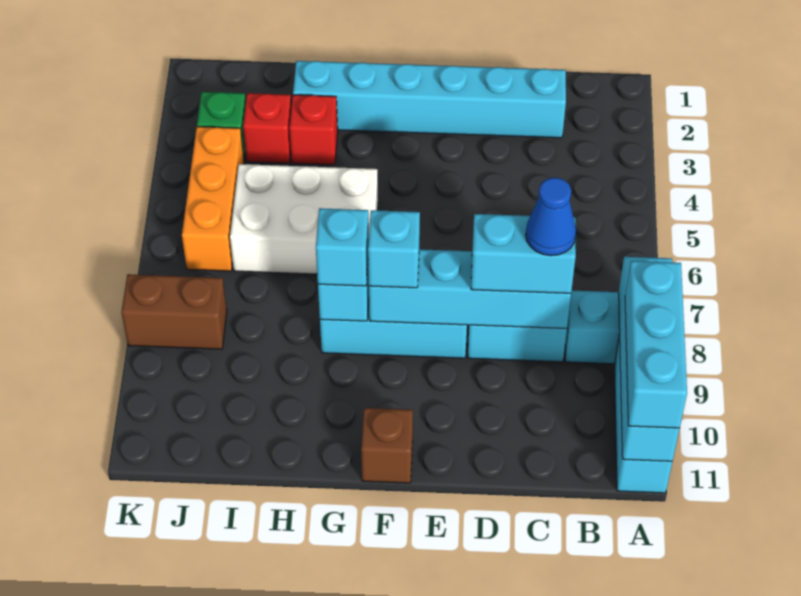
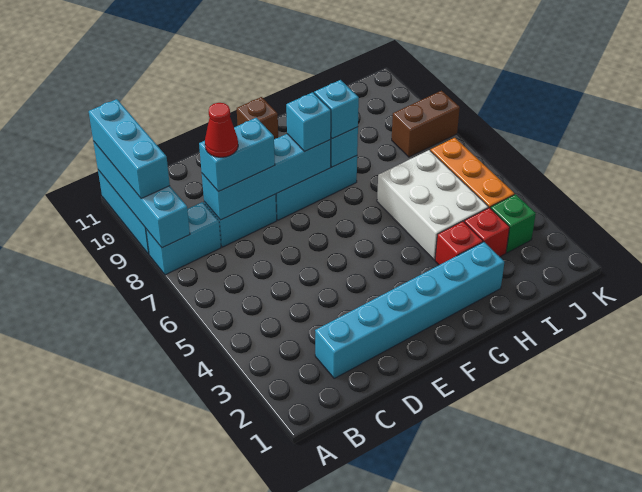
blue cone C8 level 4 -> red cone C8 level 4
white brick G5:I6 level 1 -> white brick H4:I6 level 1

